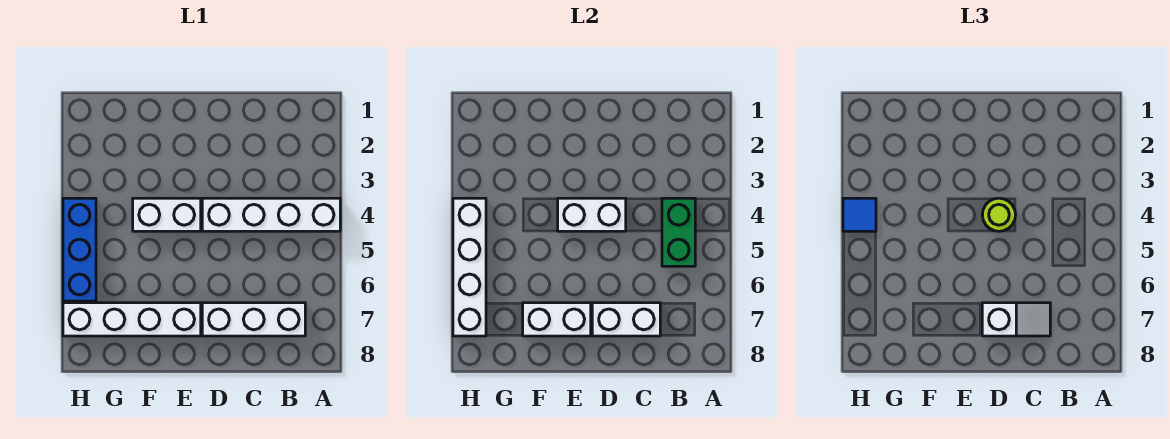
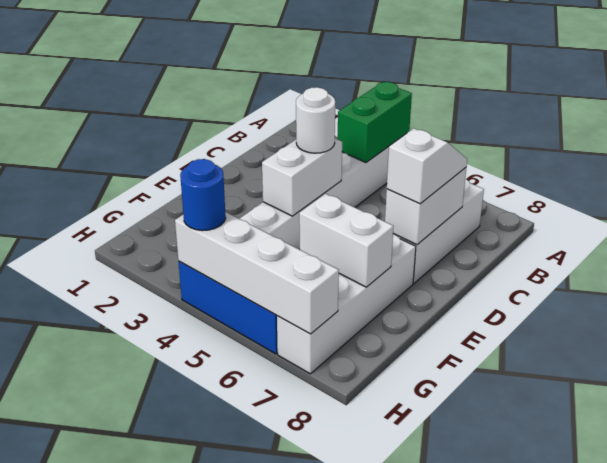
green brick B4:B5 level 2 -> green brick A4:B4 level 2
lime round brick D4 level 3 -> white round brick D4 level 3
white brick E7:F7 level 2 -> white brick F6:F7 level 2
blue tile H4 level 3 -> blue round brick H4 level 3

